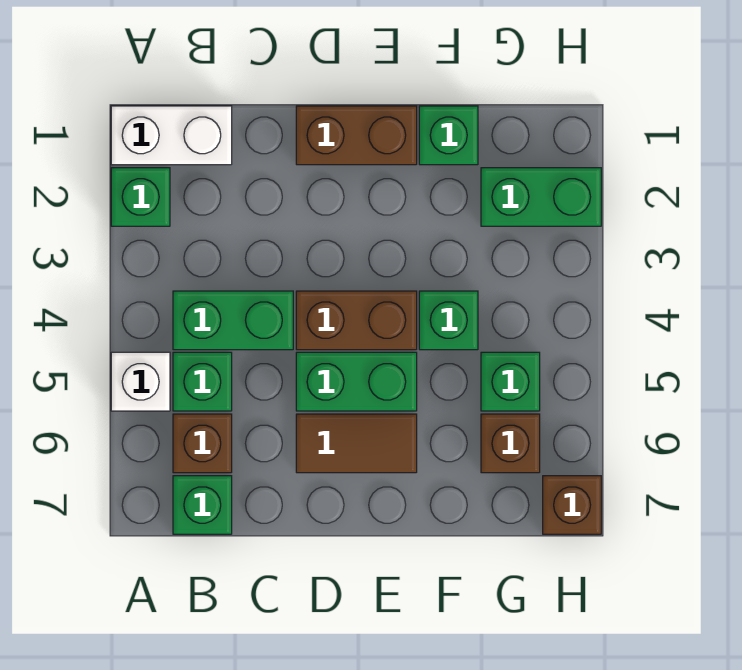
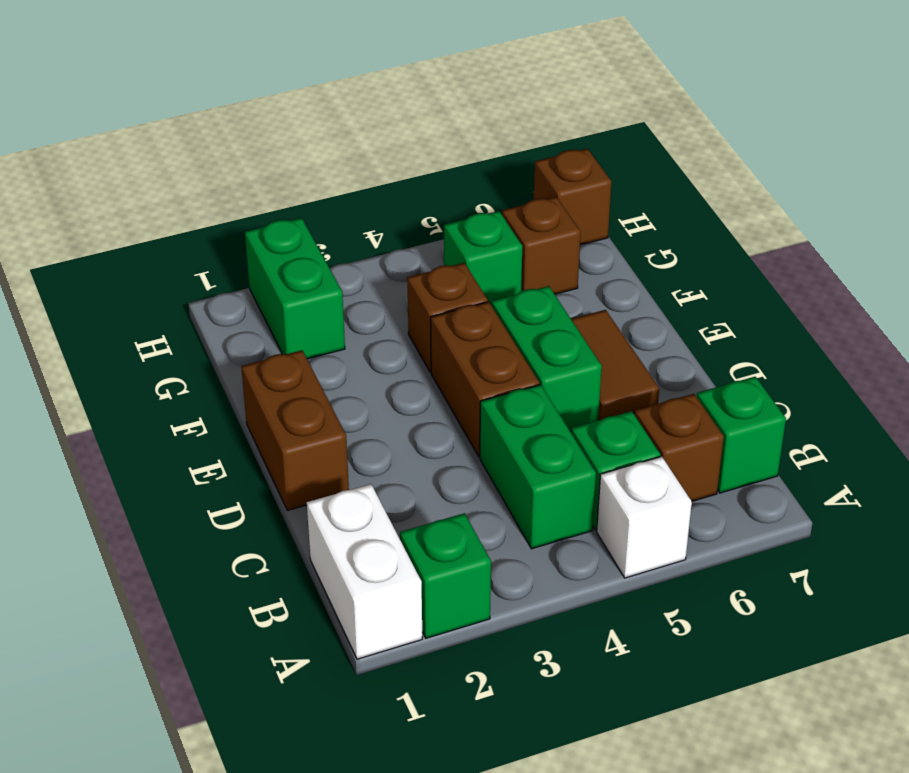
green brick F1 level 1 -> none
green brick F4 level 1 -> brown brick F4 level 1

